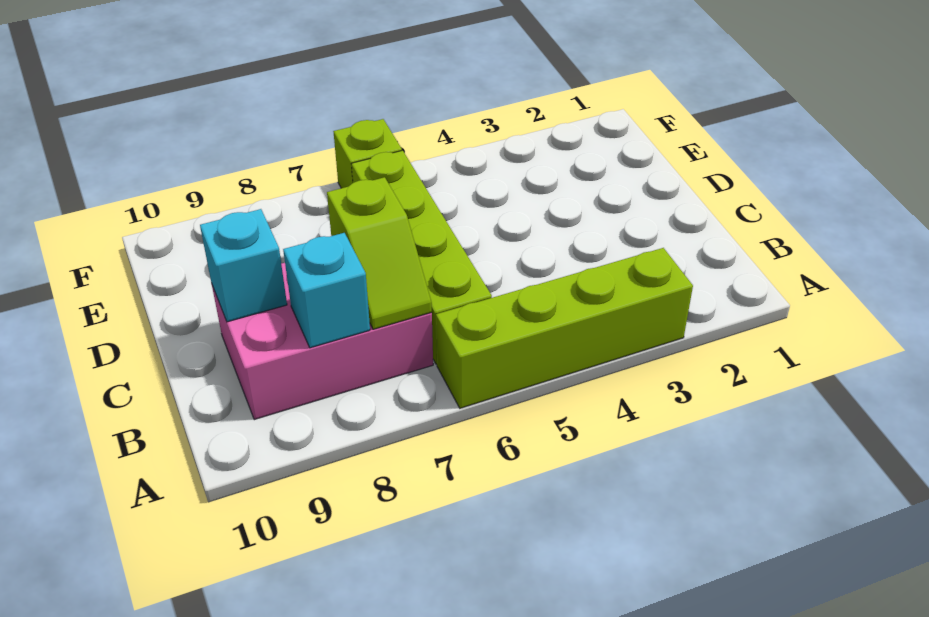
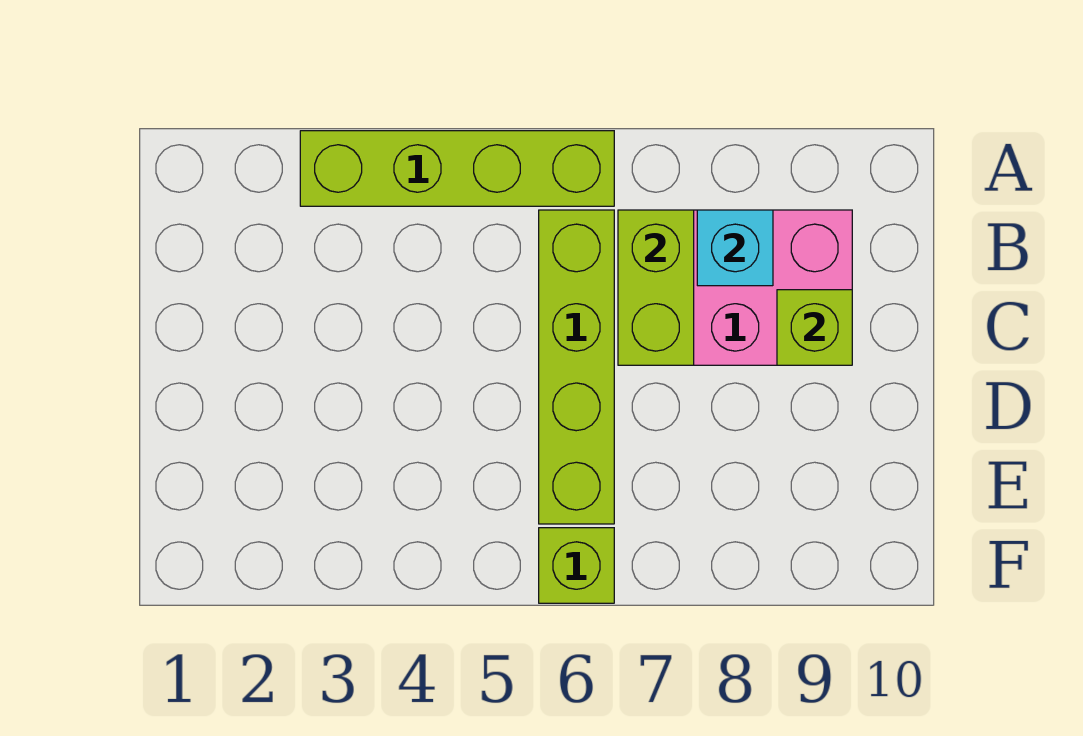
lime slope B7:C7 level 2 top C -> lime brick B7:C7 level 2
cyan brick C9 level 2 -> lime brick C9 level 2

